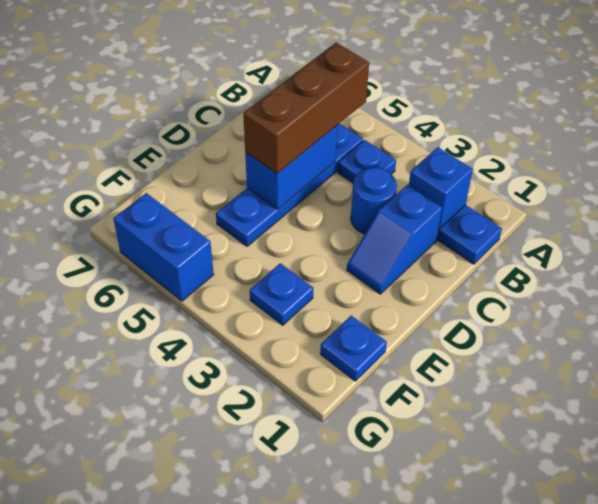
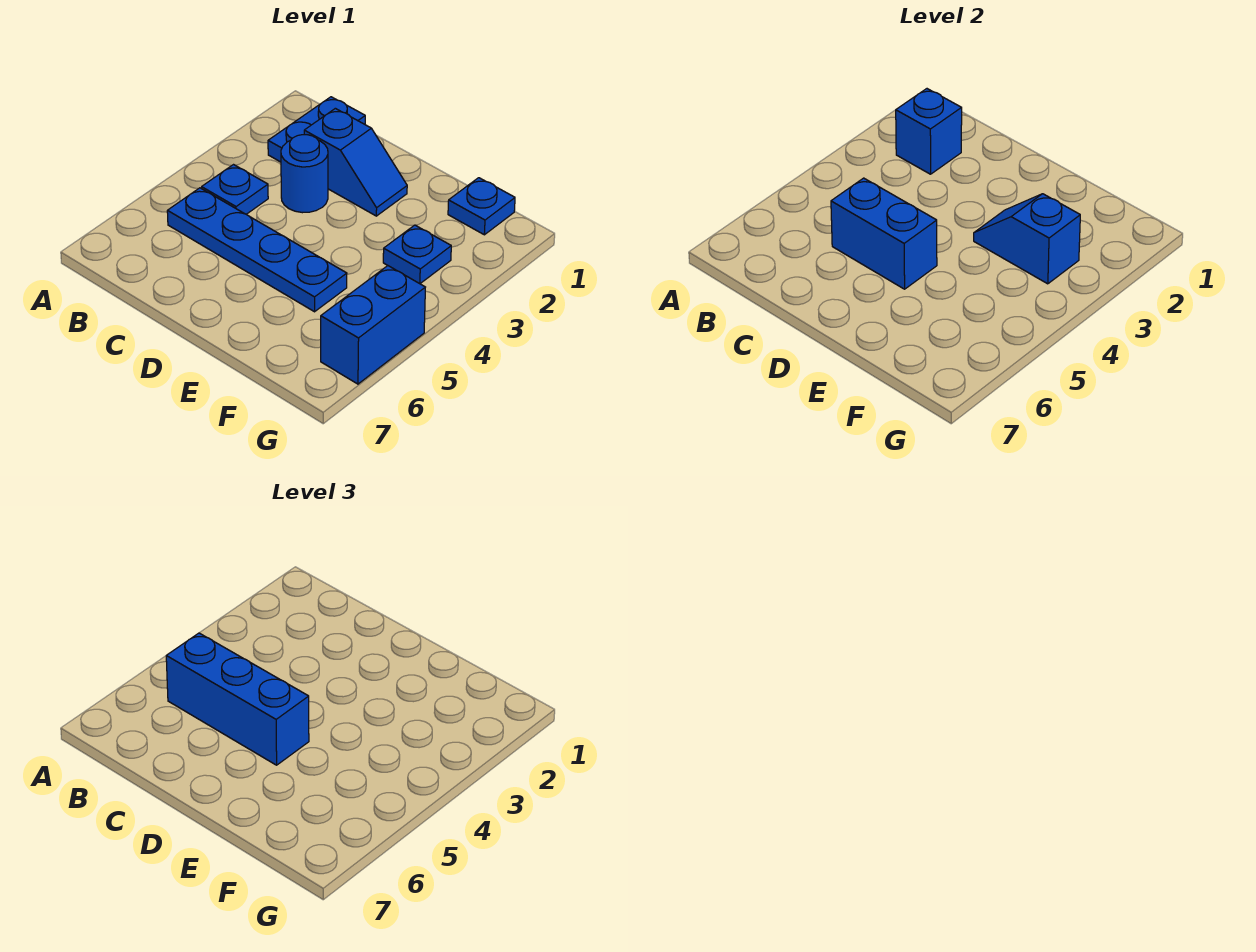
brown brick B5:D5 level 3 -> blue brick B5:D5 level 3
none -> blue slope E3:F3 level 2 top F

